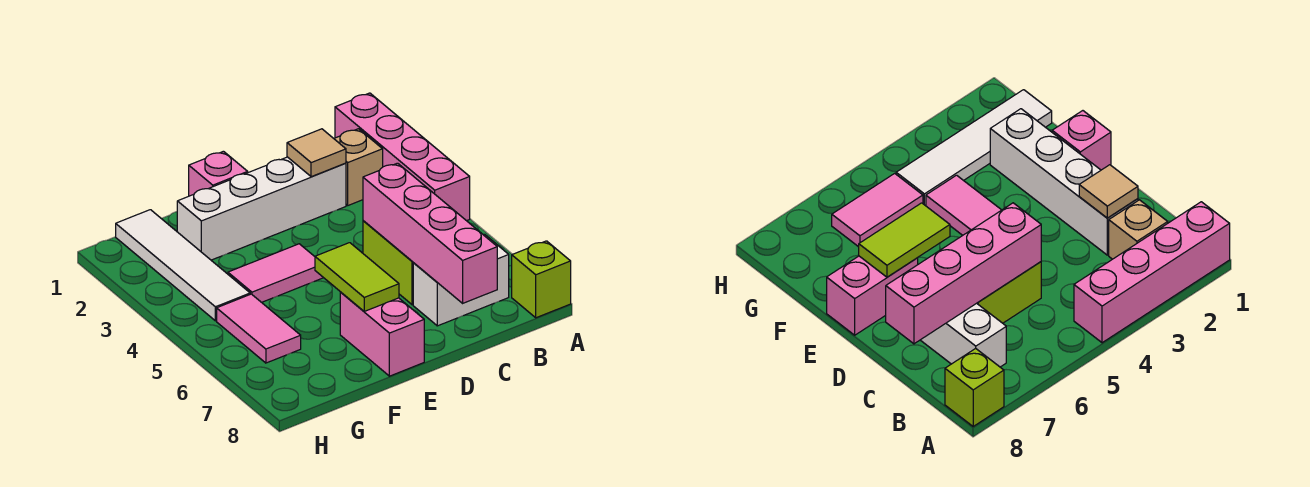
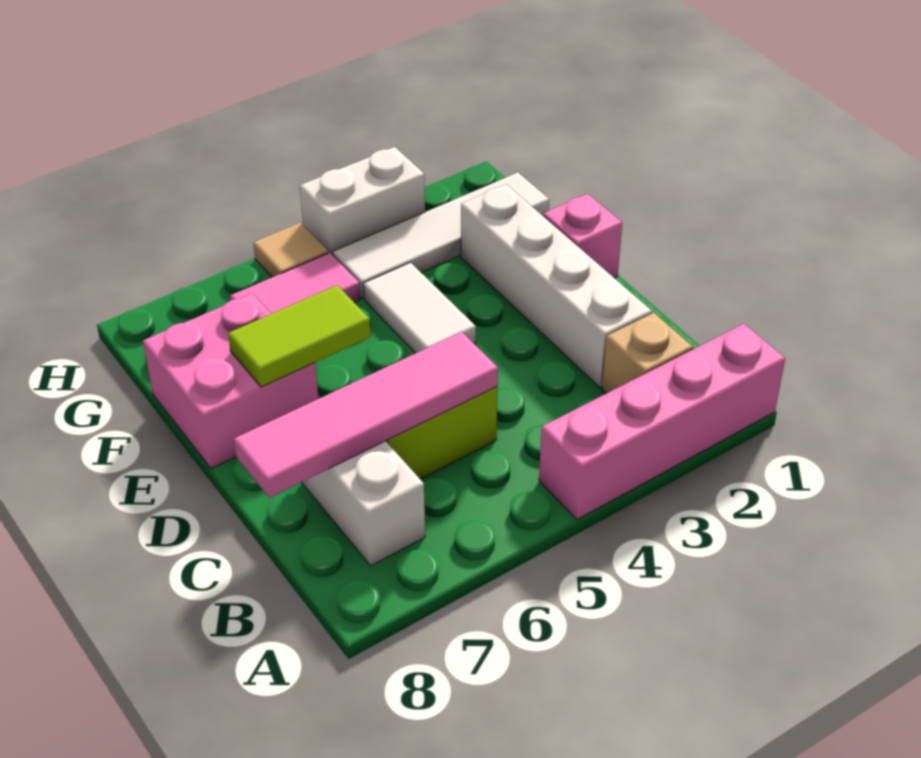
lime brick A8 level 1 -> none
tan tile C2 level 2 -> tan tile H5 level 1
pink brick C5:C8 level 2 -> pink tile C5:C8 level 2
pink tile E4:F4 level 1 -> white tile E4:F4 level 1
pink brick E7:E8 level 1 -> pink brick E7:F8 level 1
none -> white brick H3:H4 level 1

